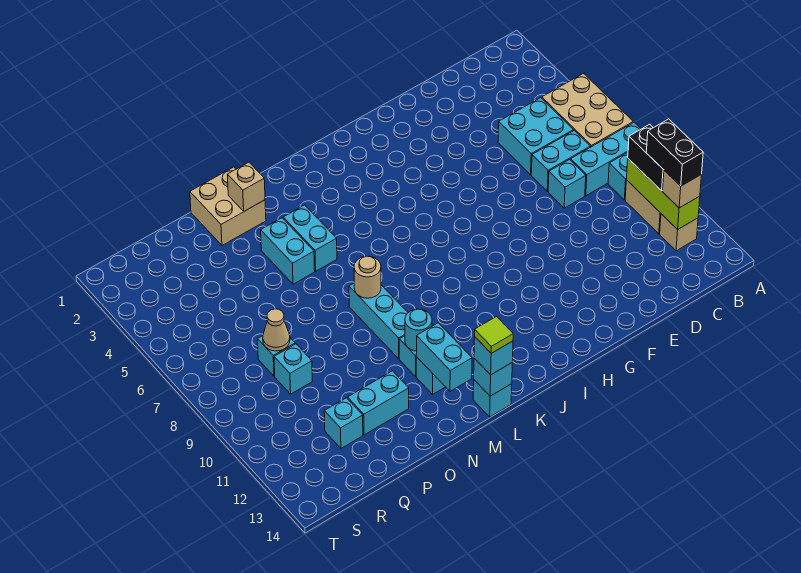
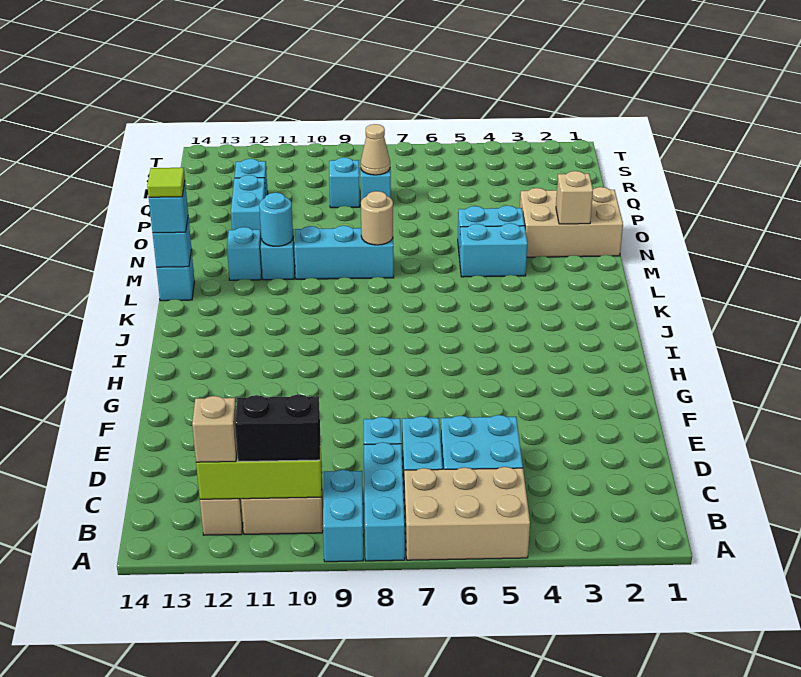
black brick B11:B12 level 4 -> none
cyan brick M12:M13 level 2 -> none
tan brick N1:O2 level 1 -> tan brick N1:O3 level 1

